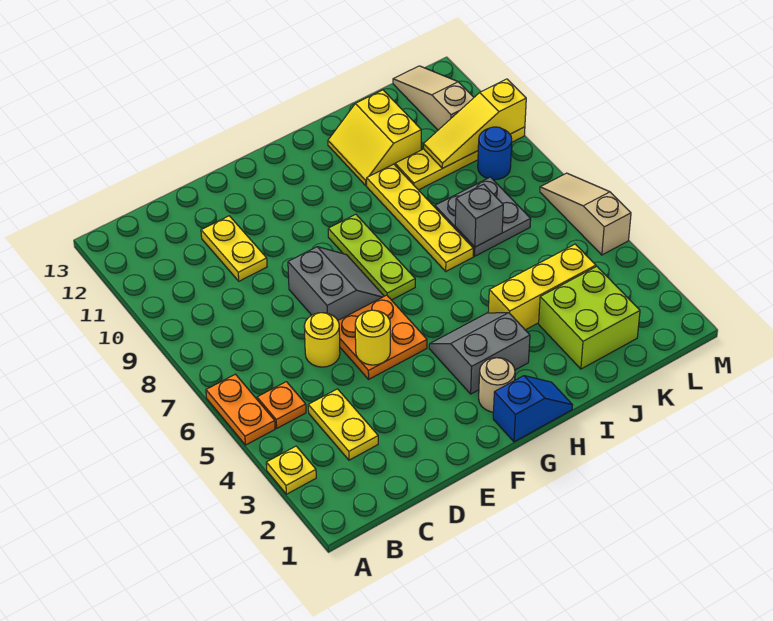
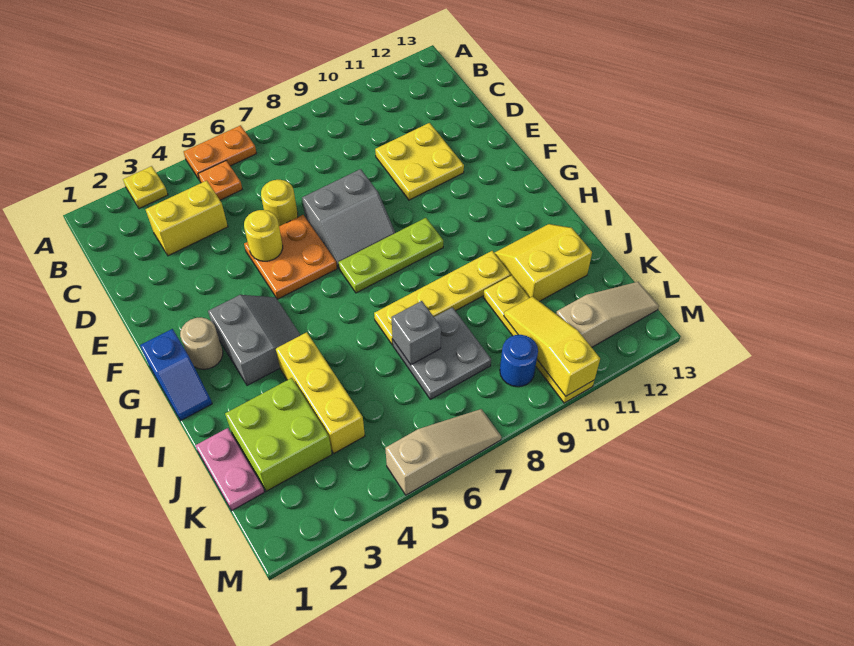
yellow plate C3:C4 level 1 -> yellow brick C3:C4 level 1
yellow plate D10:D11 level 1 -> yellow plate D10:E11 level 1
none -> pink plate J1:K1 level 1

